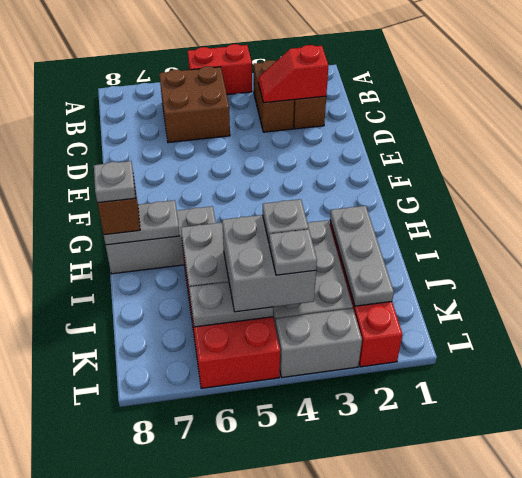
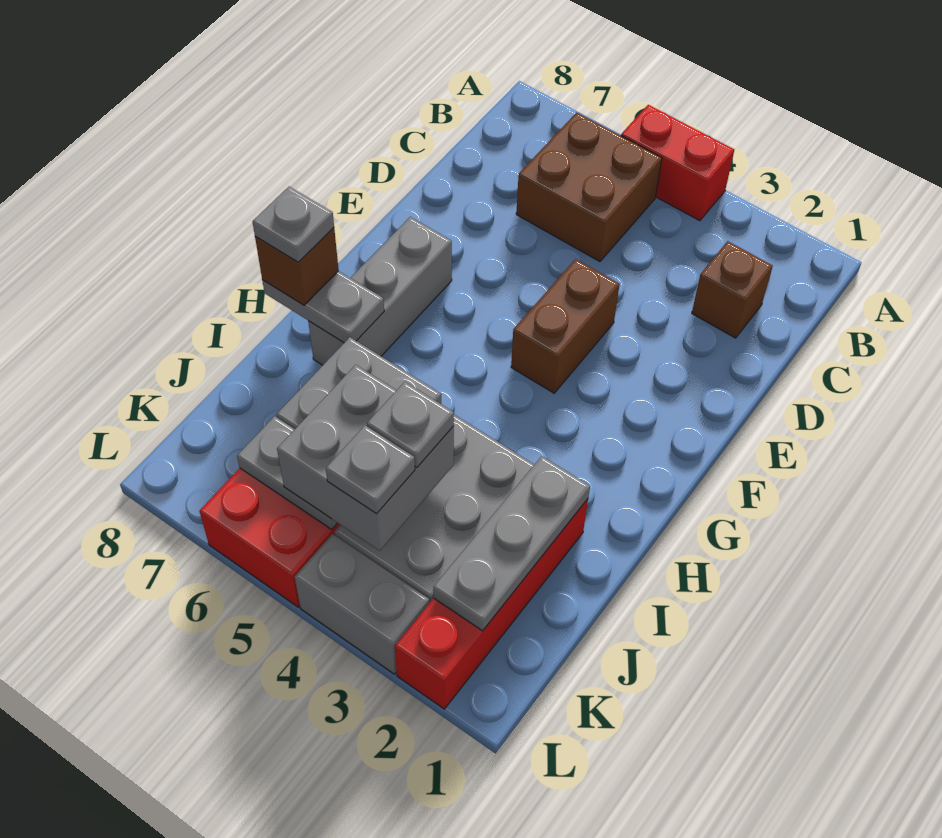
brown brick B3:C3 level 1 -> brown brick E4:F4 level 1
red slope C2:C3 level 2 top 2 -> none
grey brick H6:H8 level 1 -> grey brick F7:H7 level 1

